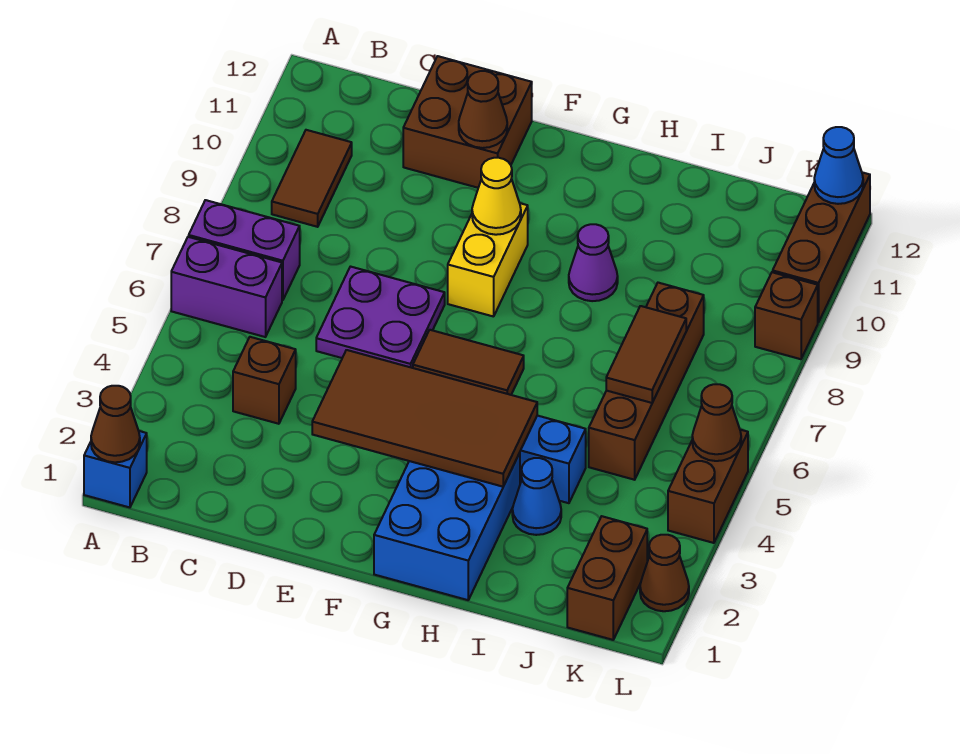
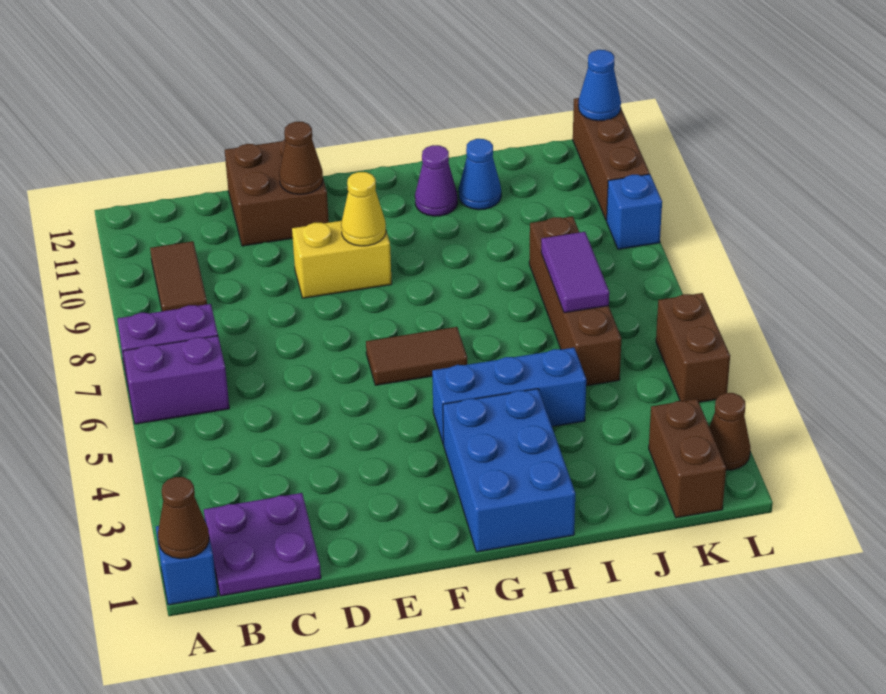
brown brick C4 level 1 -> none
purple plate D6:E7 level 1 -> purple plate B1:C2 level 1
brown tile E3:H4 level 2 -> none
yellow brick F8:F9 level 1 -> yellow brick E9:F9 level 1
purple cone H9 level 1 -> purple cone H11 level 1
blue cone I3 level 1 -> blue cone I11 level 1
brown tile J6:J7 level 2 -> purple tile J6:J7 level 2
brown cone L5 level 2 -> none
brown brick L9 level 1 -> blue brick L9 level 1

